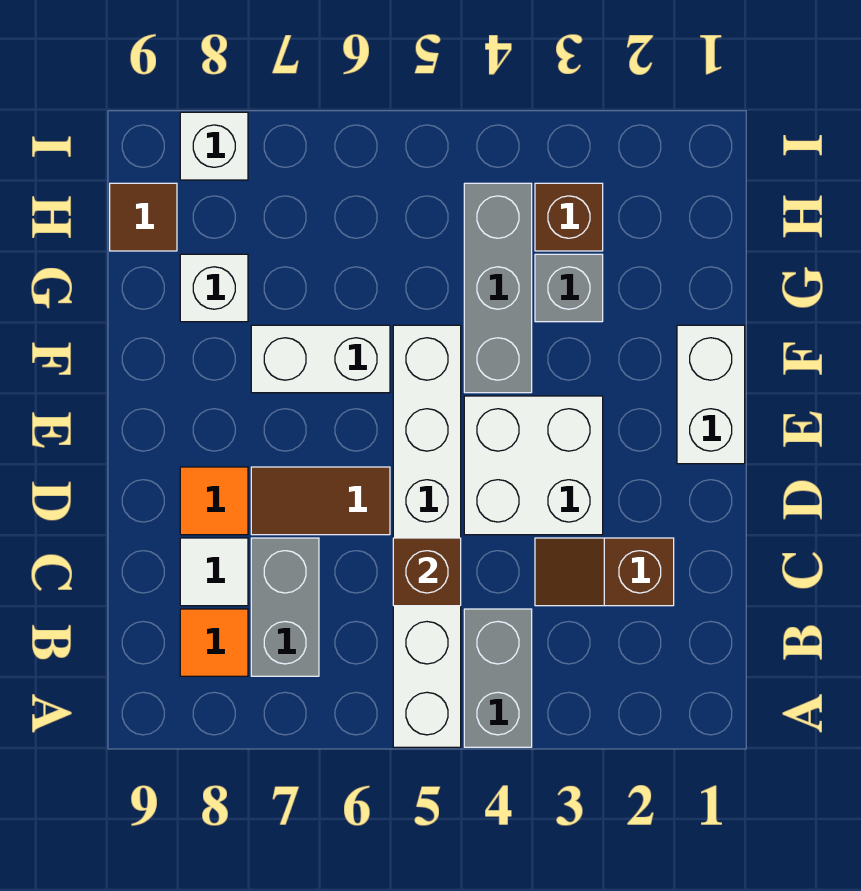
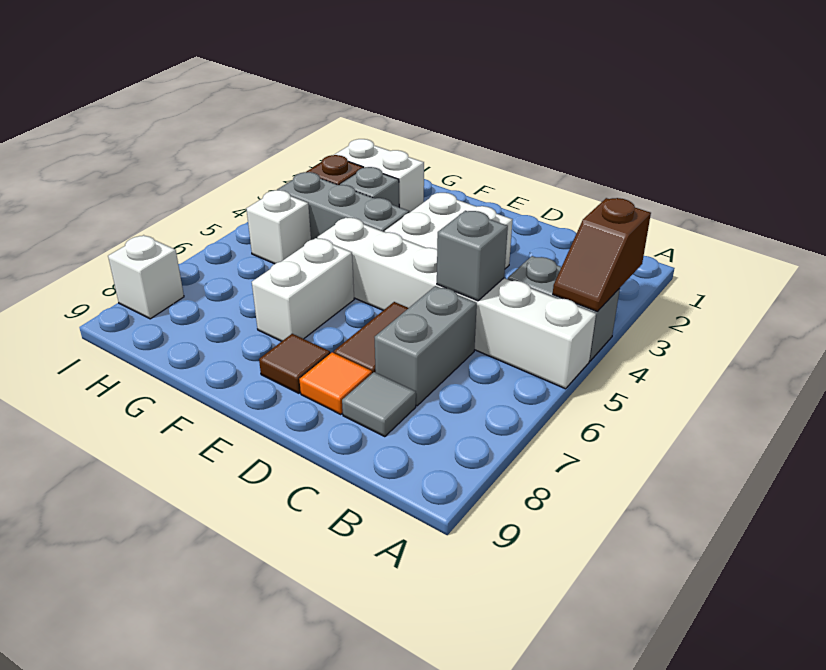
grey brick B7:C7 level 1 -> grey brick C6:C7 level 1
orange tile B8 level 1 -> none
brown slope C2:C3 level 1 top 2 -> brown slope A3:A4 level 2 top 3
brown brick C5 level 2 -> grey brick C5 level 2
white tile C8 level 1 -> grey tile C8 level 1
white brick E1:F1 level 1 -> white brick G2:H2 level 1
white brick G8 level 1 -> white brick H5 level 1
brown tile H9 level 1 -> brown tile E8 level 1

